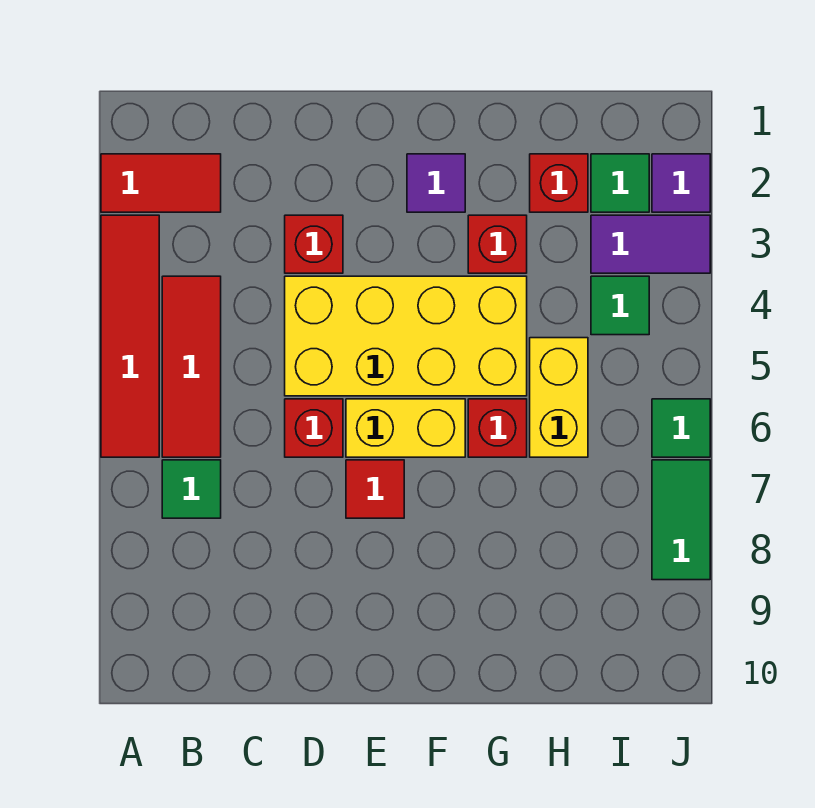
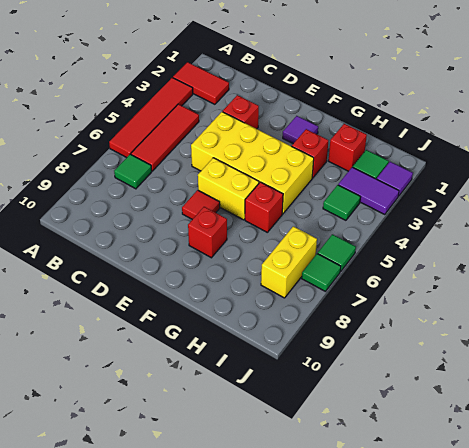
red brick D6 level 1 -> red brick F8 level 1
yellow brick H5:H6 level 1 -> yellow brick I7:I8 level 1
green tile J7:J8 level 1 -> green tile J7 level 1

